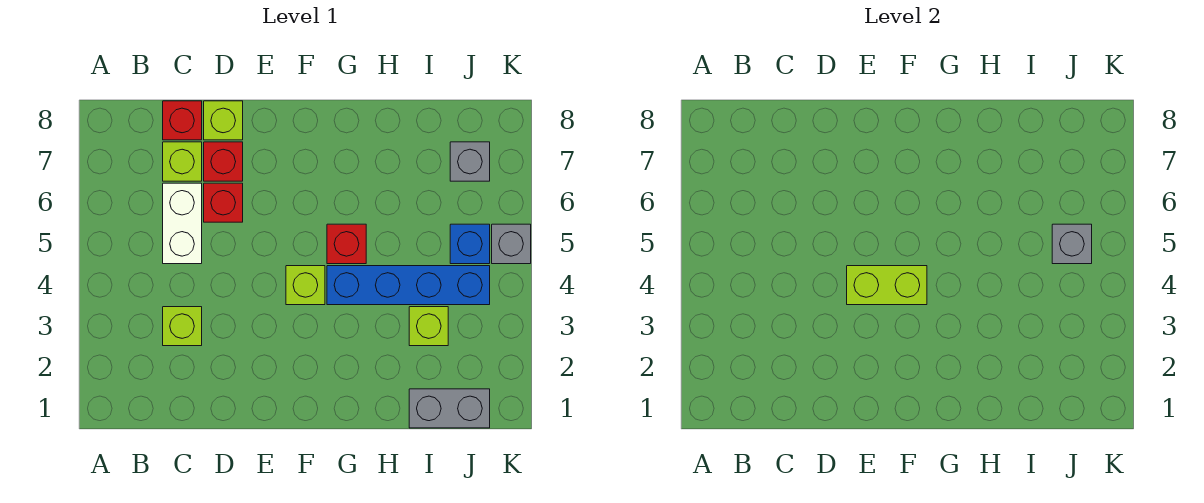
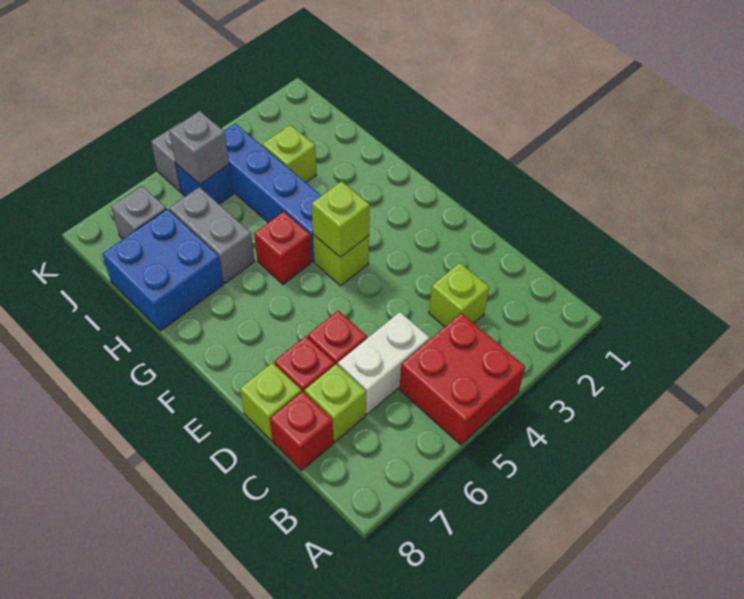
none -> red brick A4:B5 level 1
lime brick E4:F4 level 2 -> lime brick F4 level 2
none -> blue brick H7:I8 level 1
grey brick I1:J1 level 1 -> grey brick H6:I6 level 1

